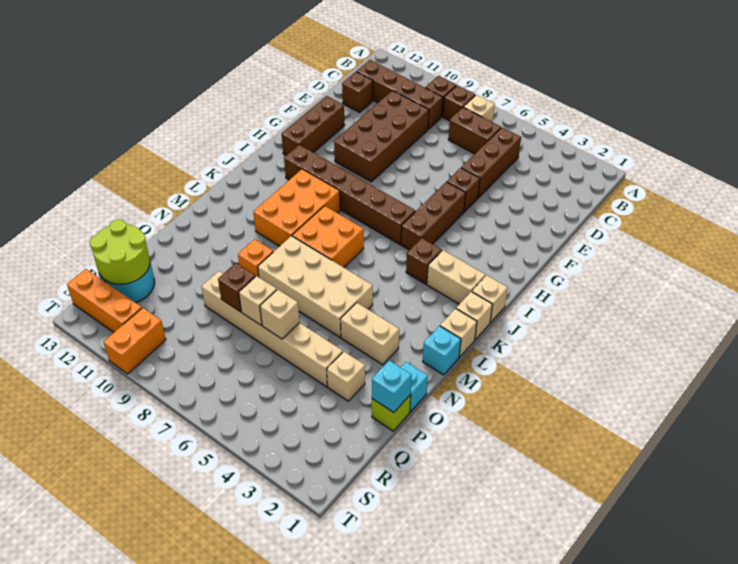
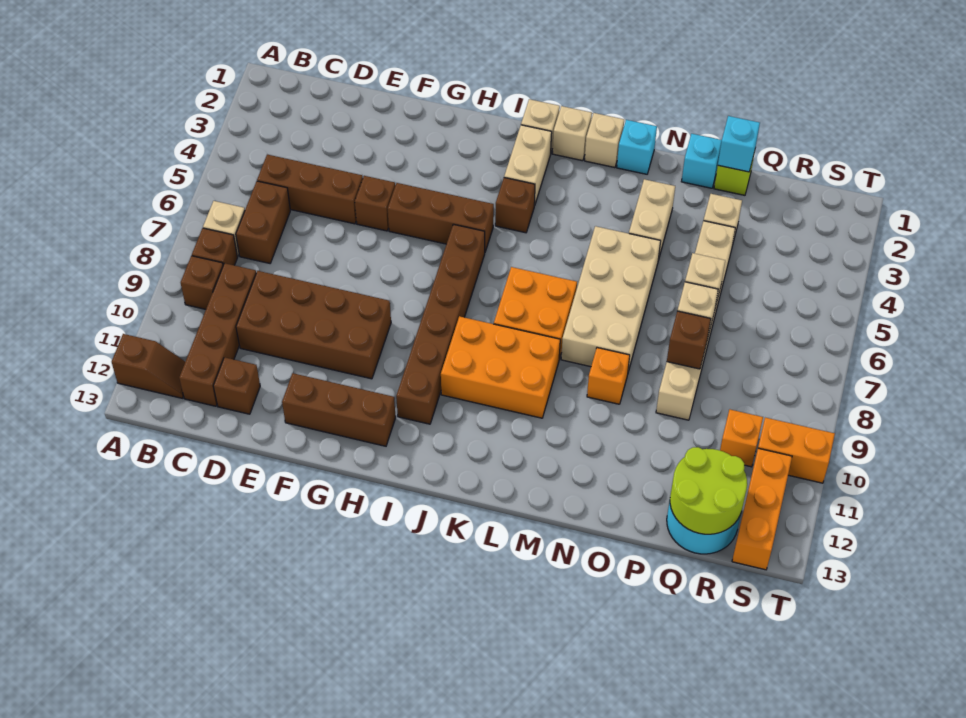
none -> brown slope A12:B12 level 1 top A
none -> orange brick R10 level 1

